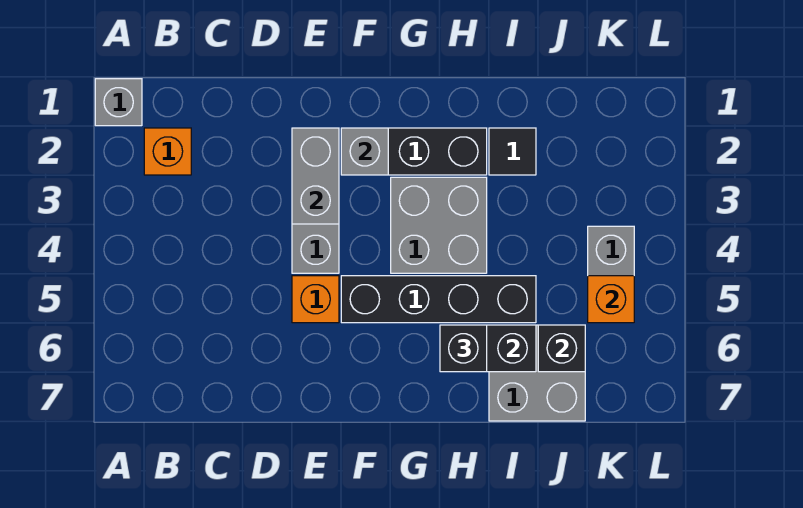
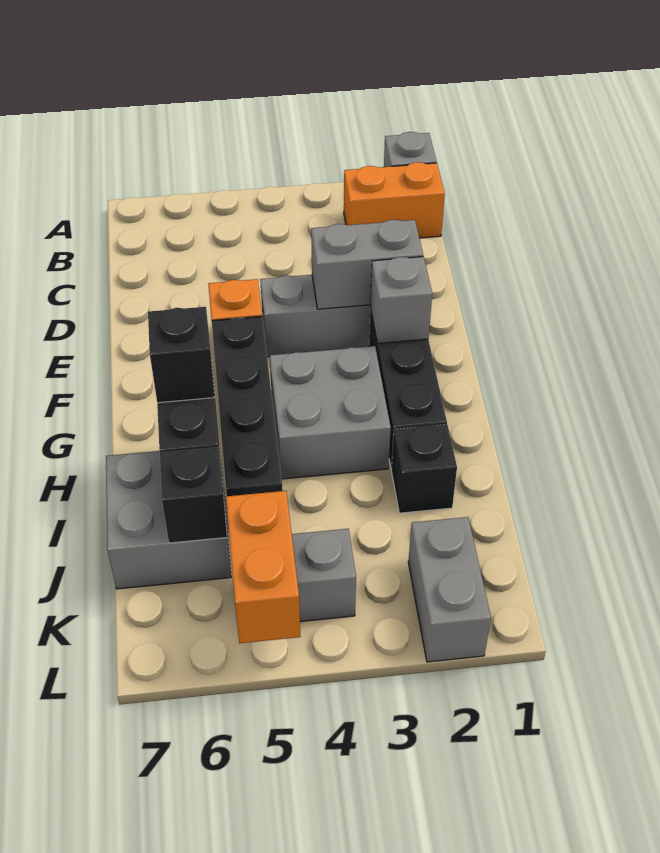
orange brick B2 level 1 -> orange brick B1:B2 level 1
black tile I2 level 1 -> black brick I2 level 1
none -> grey brick K2:L2 level 1
orange brick K5 level 2 -> orange brick K5:L5 level 2

